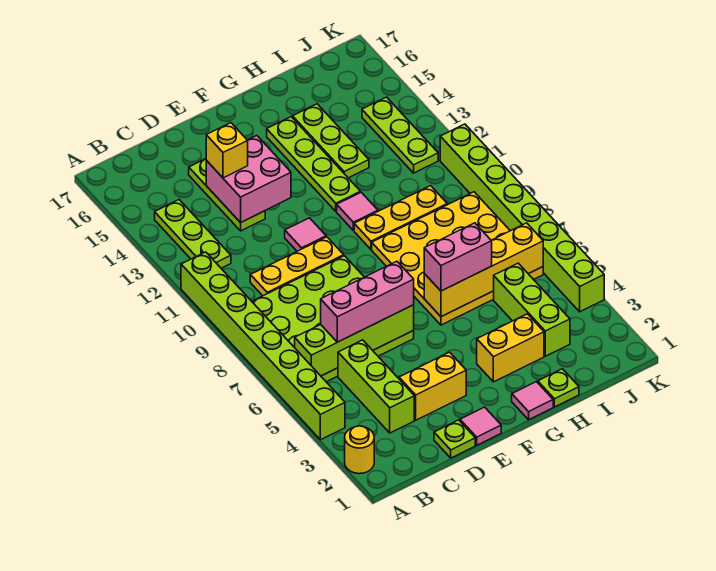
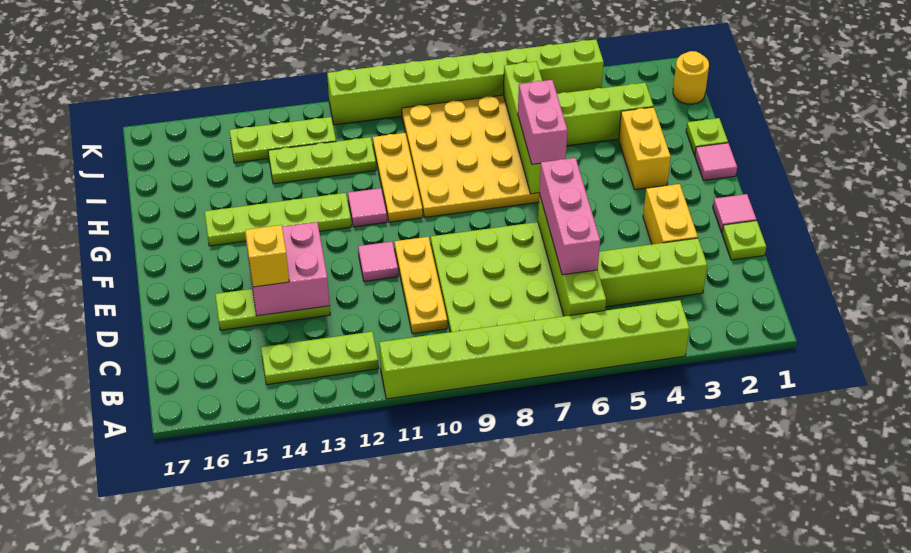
yellow round brick A2 level 1 -> yellow round brick J1 level 1
yellow brick G6:J6 level 2 -> lime brick G6:J6 level 2
lime plate H13:H15 level 1 -> lime plate I11:I13 level 1

